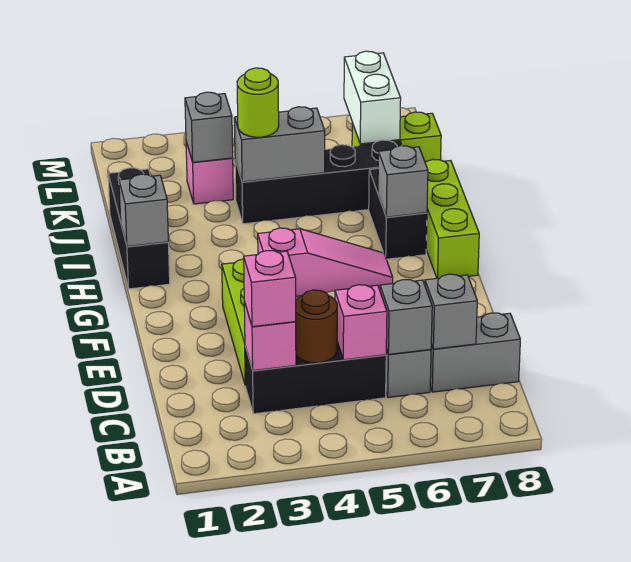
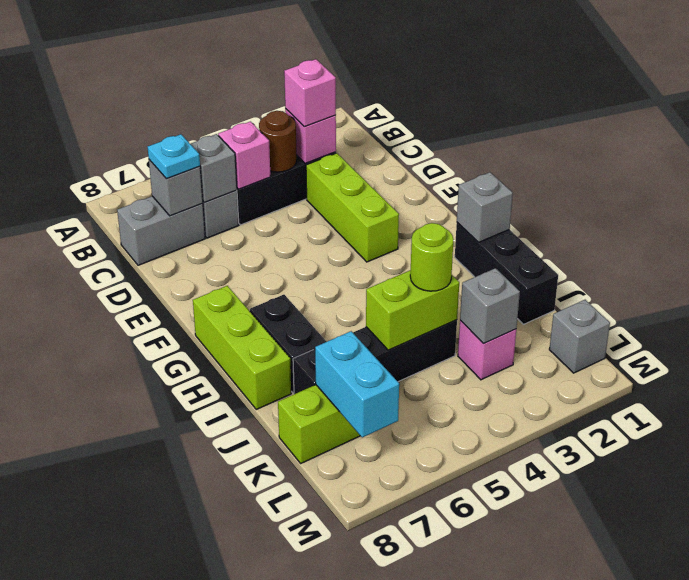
none -> cyan plate C7 level 3
pink slope G4:G6 level 1 top 4 -> none
grey brick H7 level 2 -> grey brick L1 level 1
grey brick J4:J5 level 2 -> lime brick J4:J5 level 2
white brick K7:L7 level 2 -> cyan brick K7:L7 level 2

